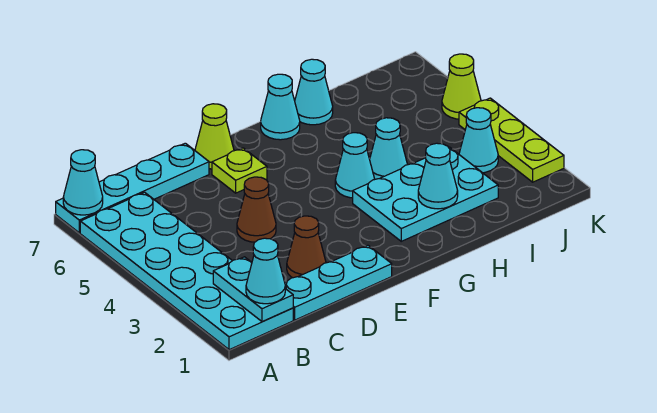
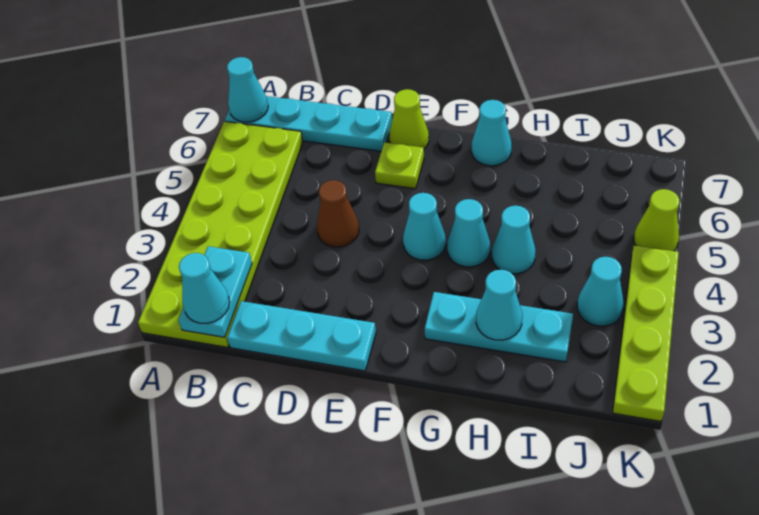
cyan plate A1:B6 level 1 -> lime plate A1:B6 level 1
brown cone D2 level 1 -> none
cyan plate G2:I3 level 1 -> cyan plate G2:I2 level 1
cyan cone H7 level 1 -> cyan cone F4 level 1
lime plate K2:K4 level 1 -> lime plate K1:K4 level 1

